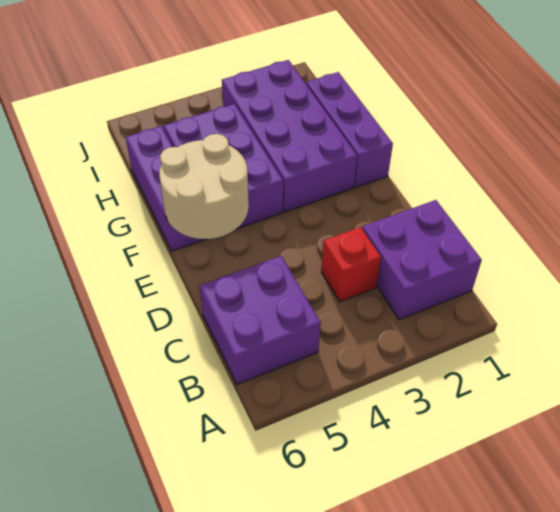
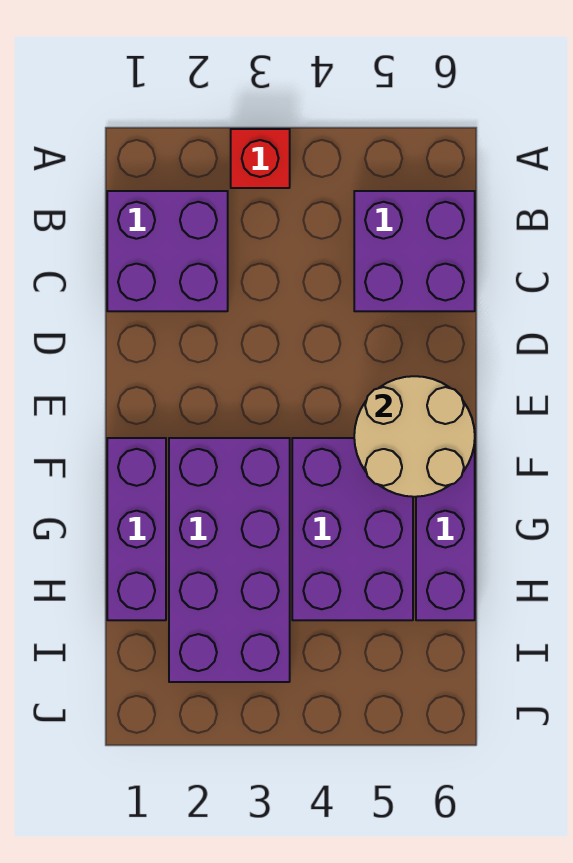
red brick C3 level 1 -> red brick A3 level 1

